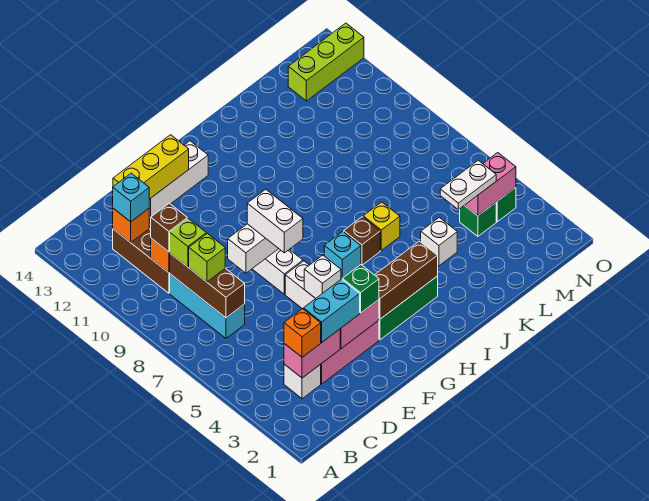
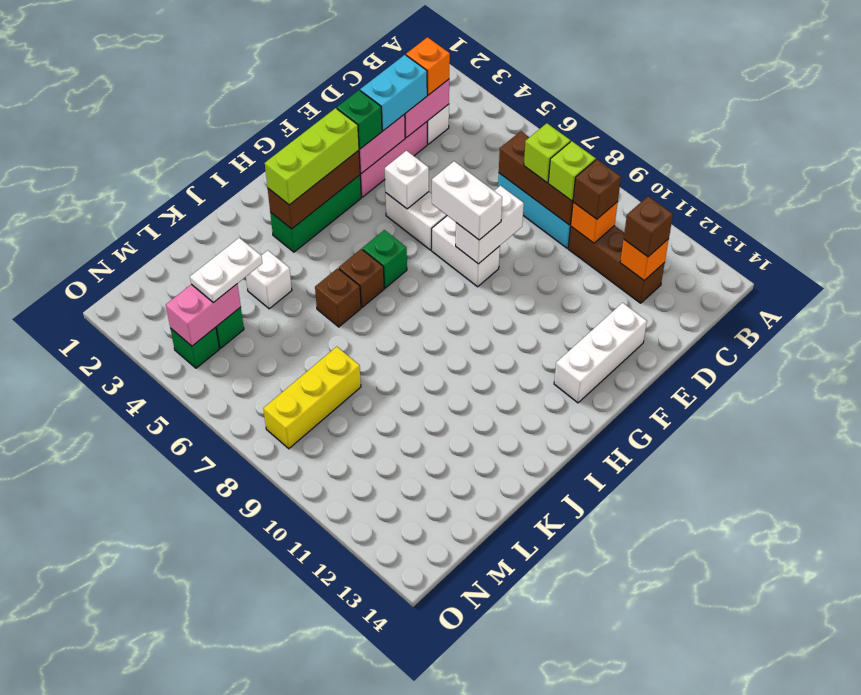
cyan brick C12 level 3 -> brown brick C12 level 3
yellow brick D13:F13 level 2 -> yellow brick L8:N8 level 1
cyan brick H6 level 1 -> green brick H6 level 1
yellow brick J6 level 1 -> brown brick J6 level 1
lime brick M13:O13 level 1 -> lime brick G3:I3 level 3

